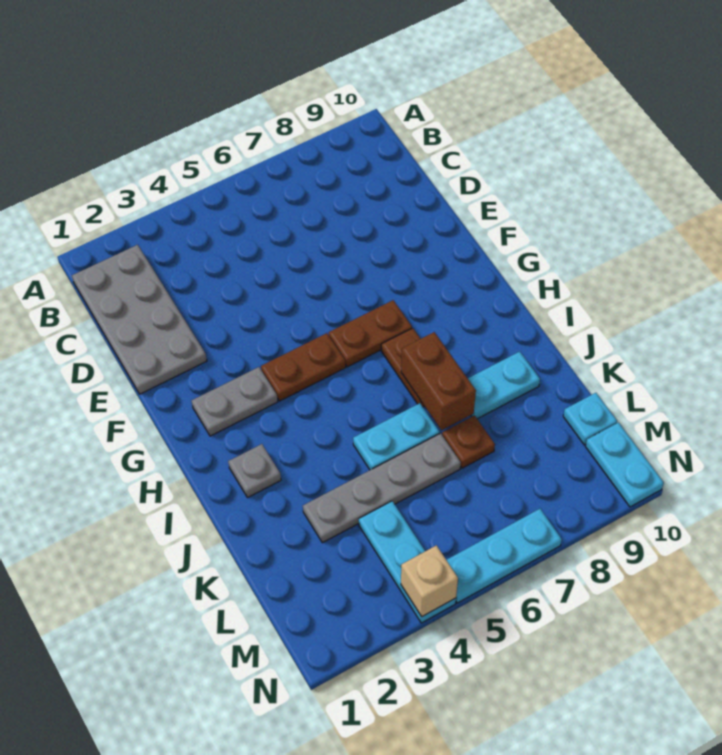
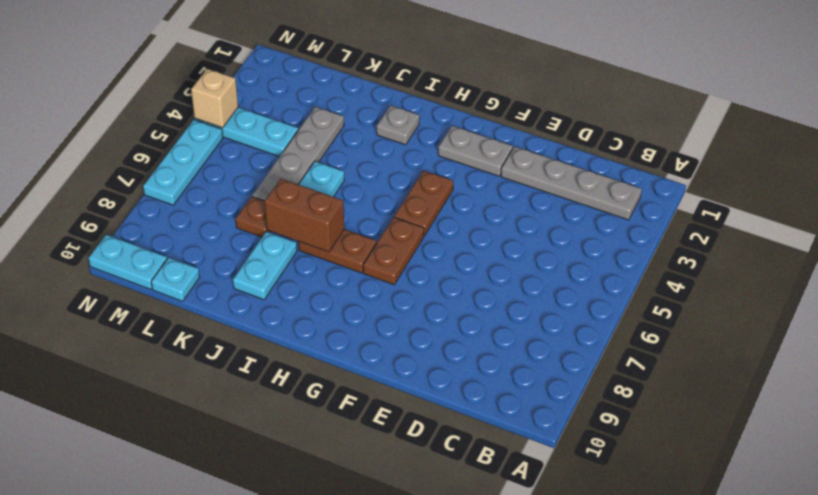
grey plate B1:E2 level 1 -> grey plate B2:E2 level 1
grey plate G2:G3 level 1 -> grey plate F2:G2 level 1

